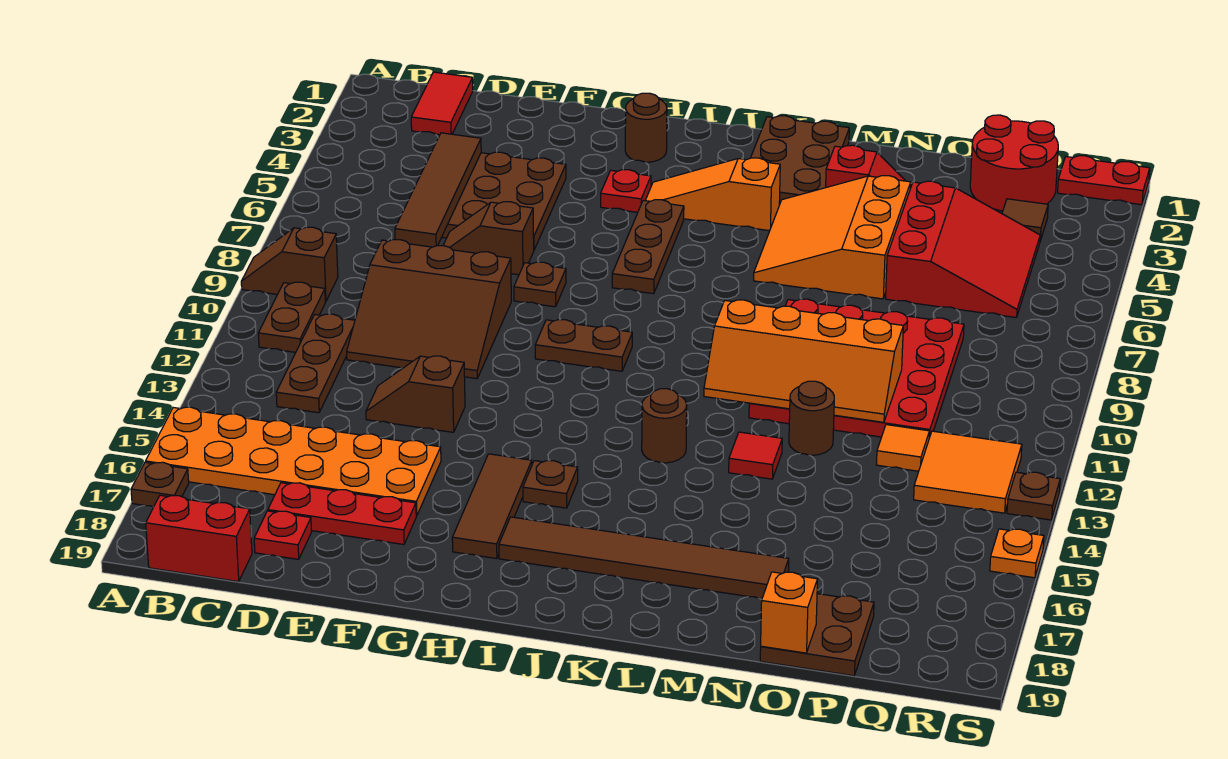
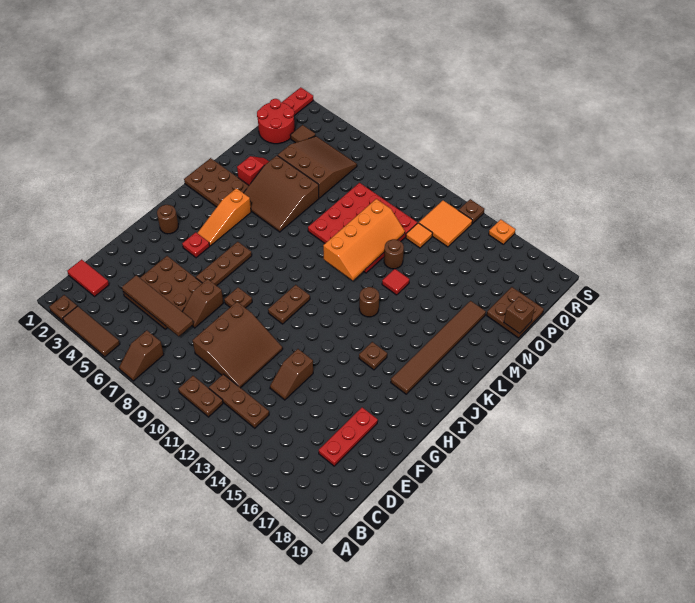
brown slope A9:B9 level 1 top B -> brown slope A7:B7 level 1 top B
orange plate A15:F16 level 1 -> none
brown plate A17 level 1 -> brown plate A2 level 1
red brick B19:C19 level 1 -> none
red plate D18 level 1 -> none
brown tile H15:H17 level 1 -> brown tile A3:A5 level 1
brown plate I5:I7 level 1 -> brown plate G6:I6 level 1
orange slope L4:N6 level 1 top N -> brown slope L4:N6 level 1 top N
red slope O4:Q6 level 1 top O -> brown slope O4:Q6 level 1 top O
orange brick O19 level 2 -> brown brick O19 level 2

